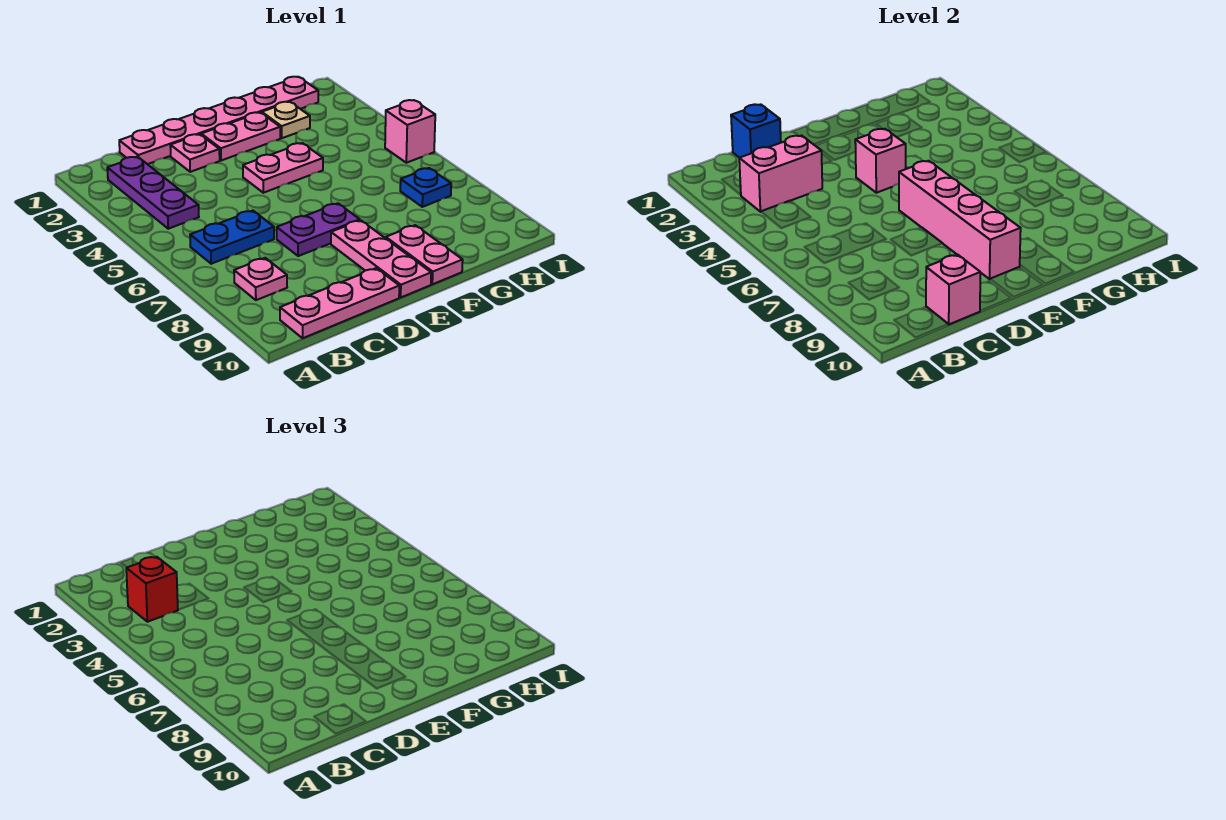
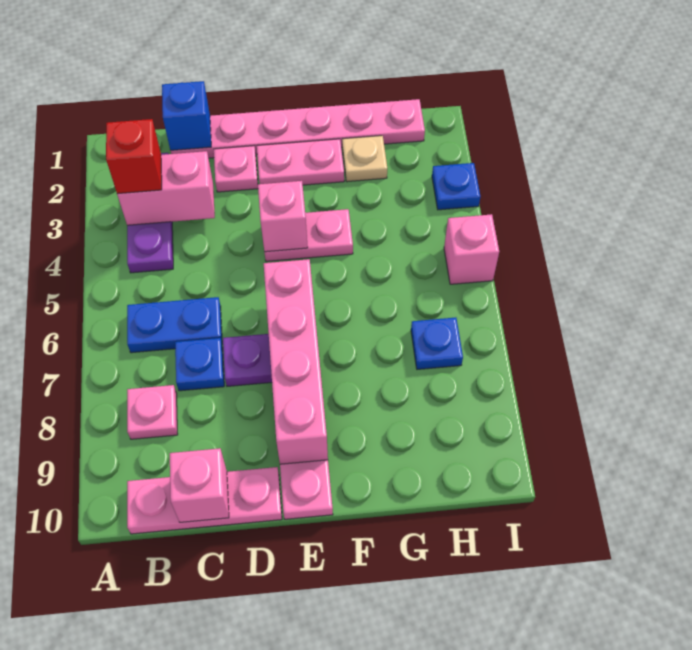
none -> blue plate C7 level 1
pink plate F9:F10 level 1 -> none
none -> blue plate I3 level 1

